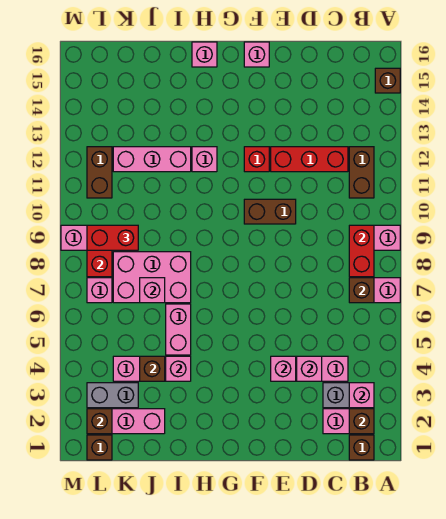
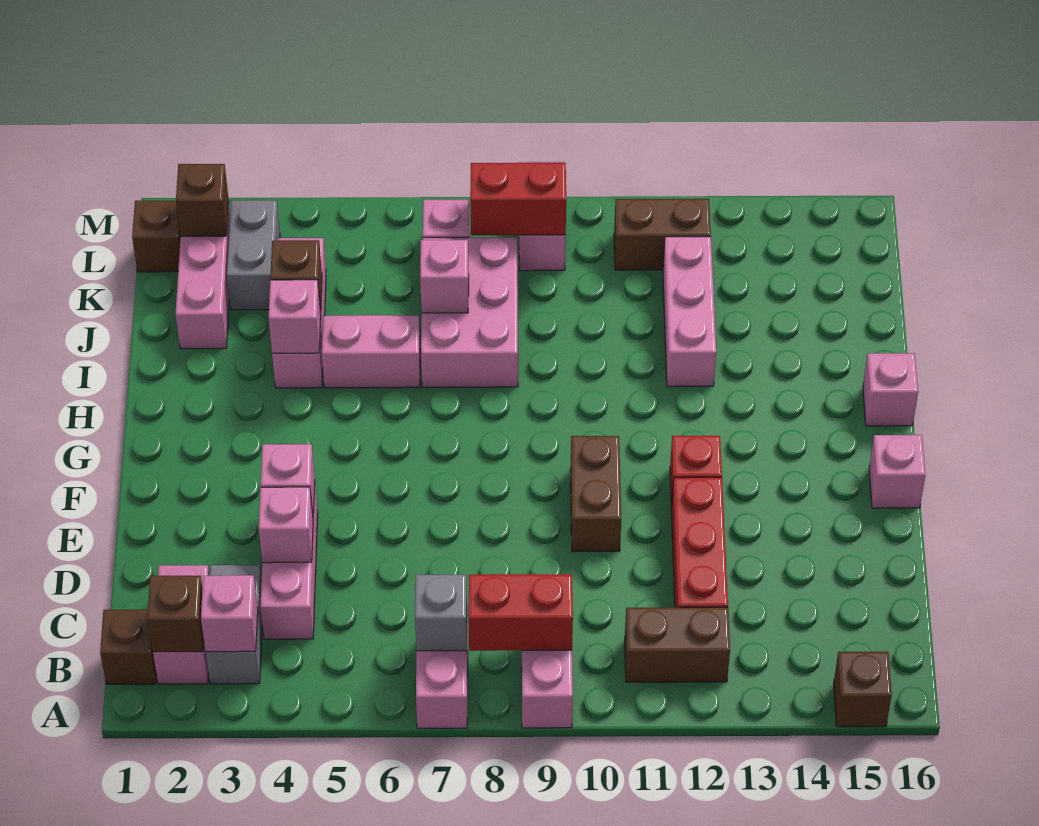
brown brick B7 level 2 -> grey brick B7 level 2
pink brick H12 level 1 -> none
red brick K9:L9 level 3 -> none

